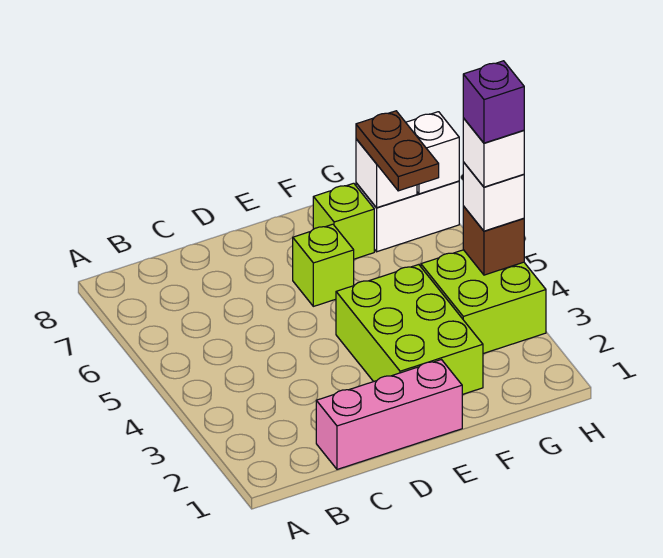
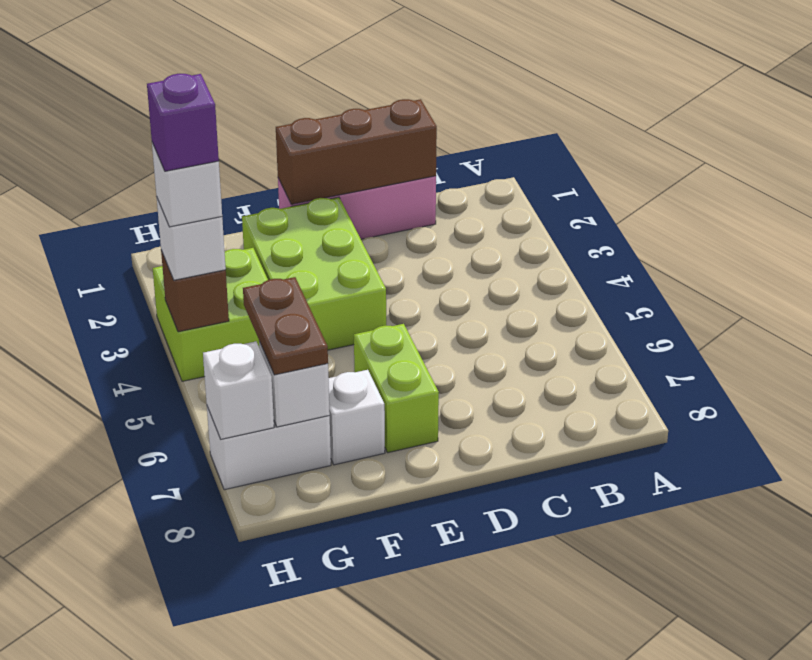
none -> brown brick C1:E1 level 2
lime brick E6 level 1 -> lime brick E6:E7 level 1
lime brick F7 level 1 -> white brick F7 level 1

